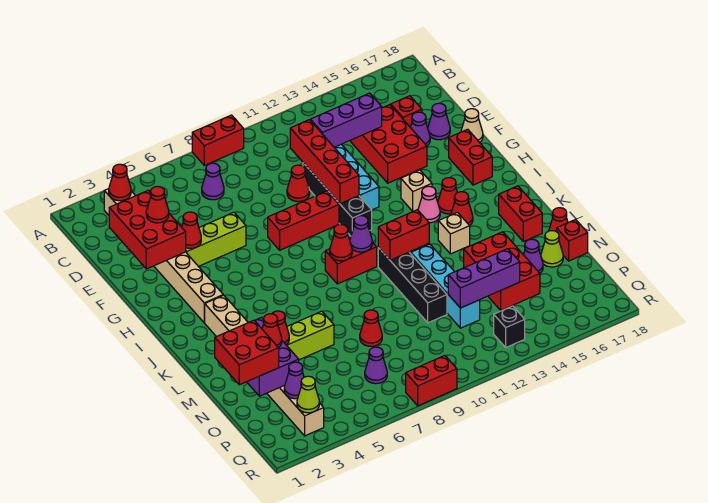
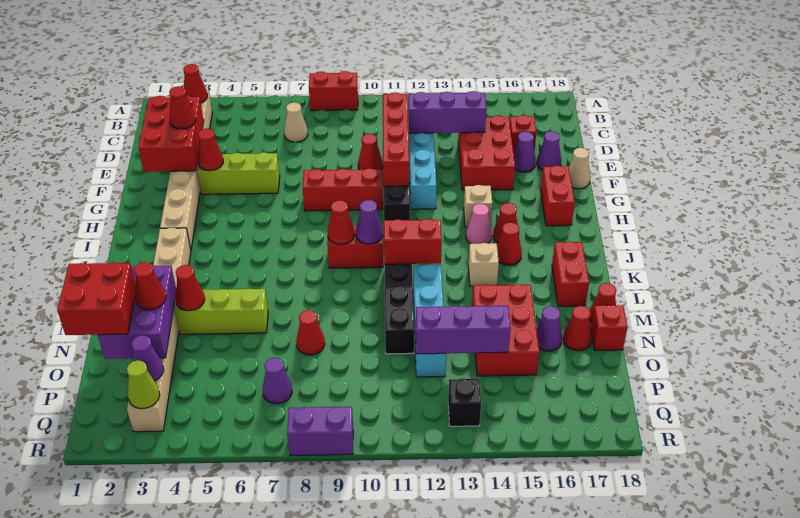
purple cone C7 level 1 -> tan cone C7 level 1
lime cone N17 level 1 -> red cone N17 level 1
red brick R8:R9 level 1 -> purple brick R8:R9 level 1

